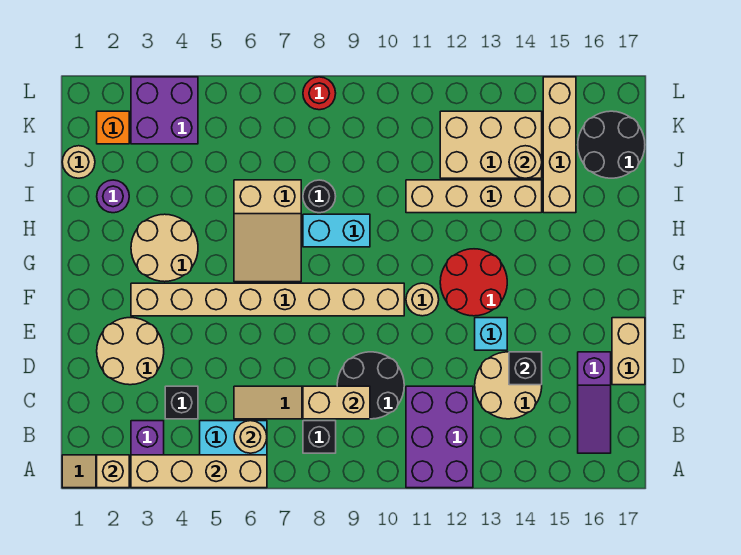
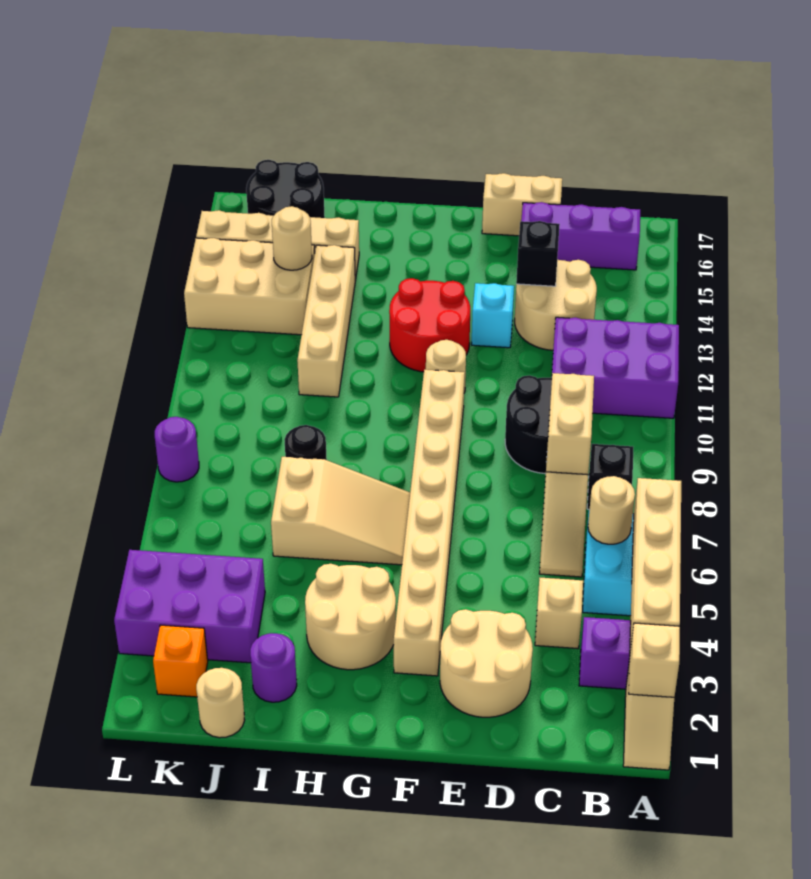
purple slope B16:D16 level 1 top D -> purple brick B16:D16 level 1
black brick C4 level 1 -> tan brick C4 level 1
cyan brick H8:H9 level 1 -> none
tan brick J12:K14 level 1 -> tan brick J13:L14 level 1
purple brick K3:L4 level 1 -> purple brick J3:L4 level 1
red round brick L8 level 1 -> purple round brick L8 level 1

